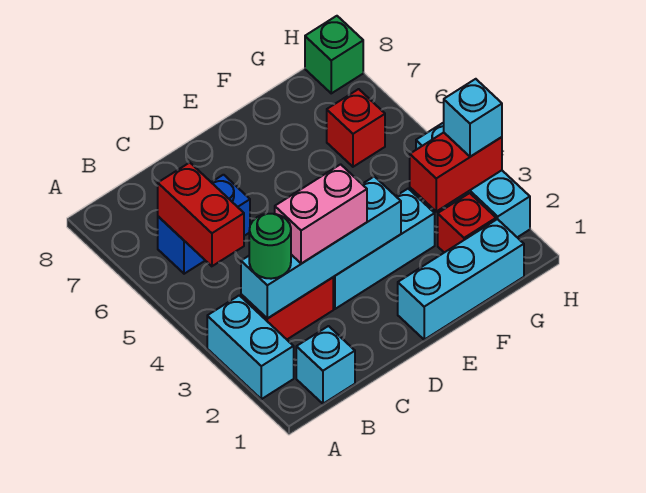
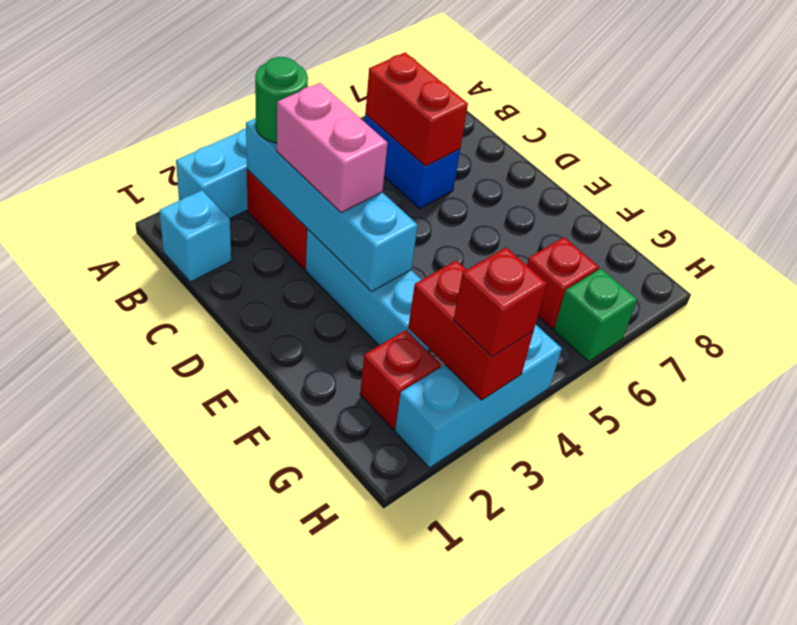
red brick B5:B6 level 2 -> red brick B6:C6 level 2
cyan brick E1:G1 level 1 -> none
cyan brick H3 level 3 -> red brick H3 level 3
green brick H8 level 1 -> green brick H6 level 1

